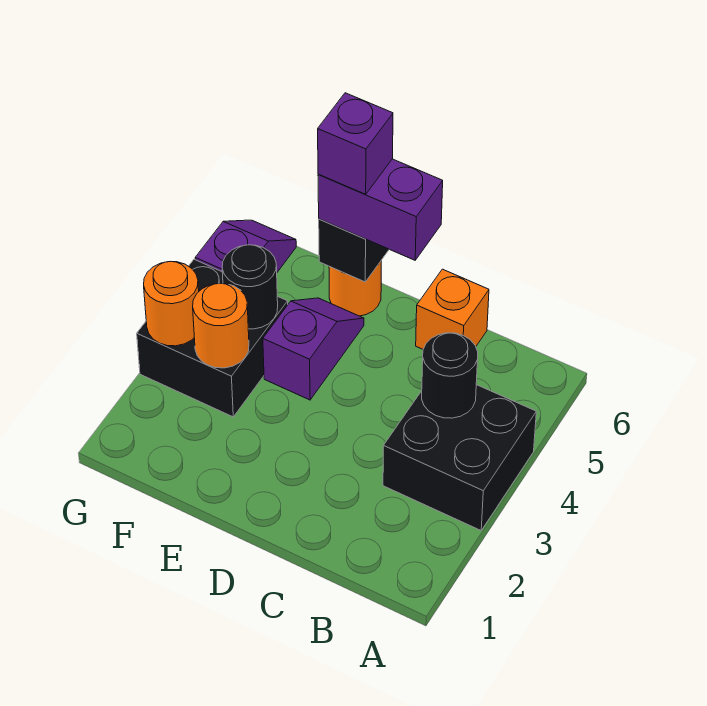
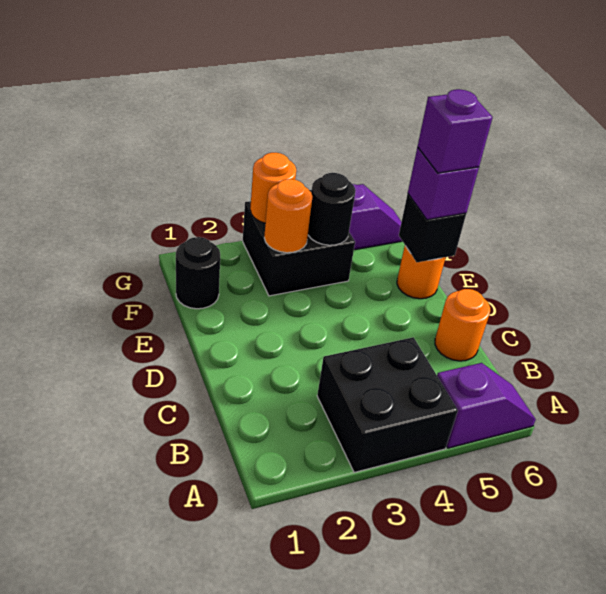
black round brick B4 level 2 -> black round brick F1 level 1
orange brick C6 level 1 -> orange round brick C6 level 1
purple brick D6:E6 level 3 -> purple brick E6 level 3
purple slope E4:E5 level 1 top 4 -> purple slope A5:A6 level 1 top 5

